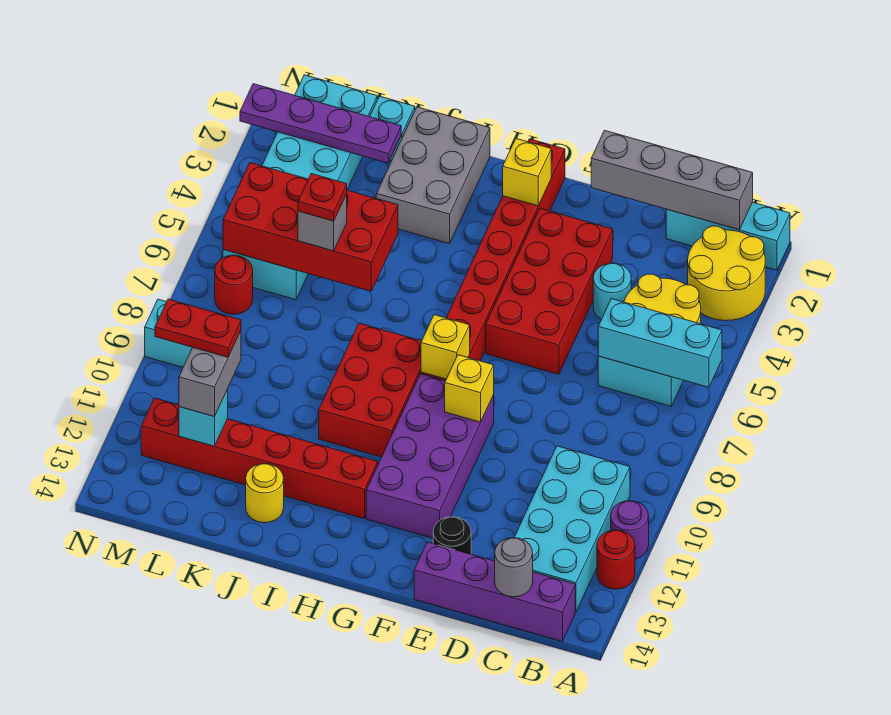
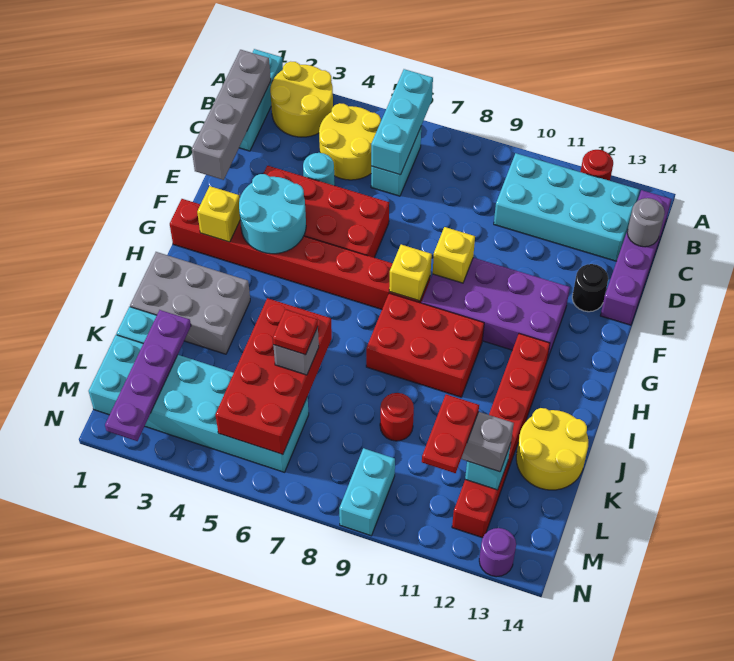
purple round brick A11 level 1 -> purple round brick N13 level 1
none -> cyan round brick F3:G4 level 2
yellow round brick J13 level 1 -> yellow round brick J13:K14 level 1
red round brick M7 level 1 -> red round brick K9 level 1

